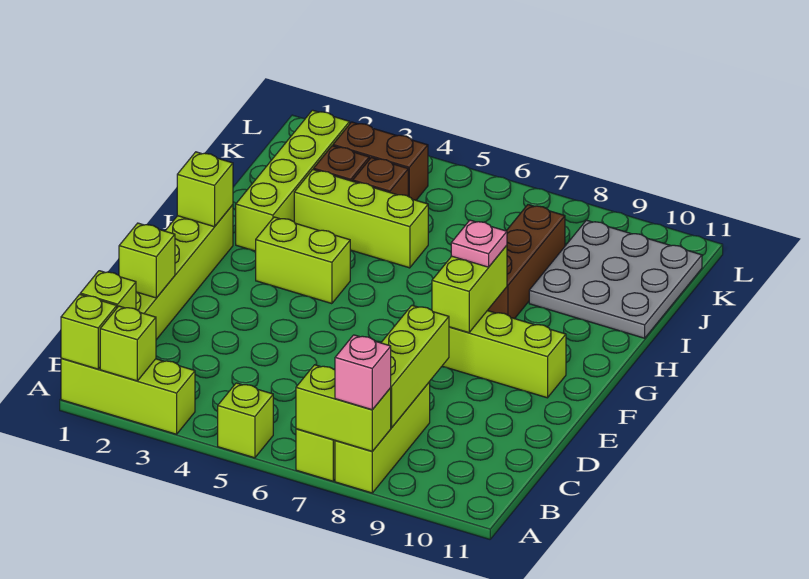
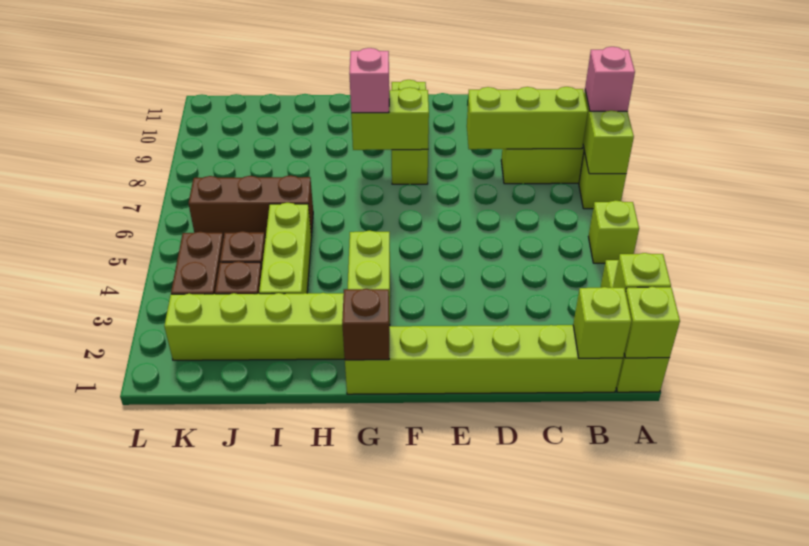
lime brick D1 level 2 -> none
lime brick G1 level 2 -> brown brick G1 level 2
pink plate G8 level 3 -> pink brick G8 level 3
brown brick H8:J8 level 1 -> brown brick I6:K6 level 1
grey plate I9:K11 level 1 -> none

